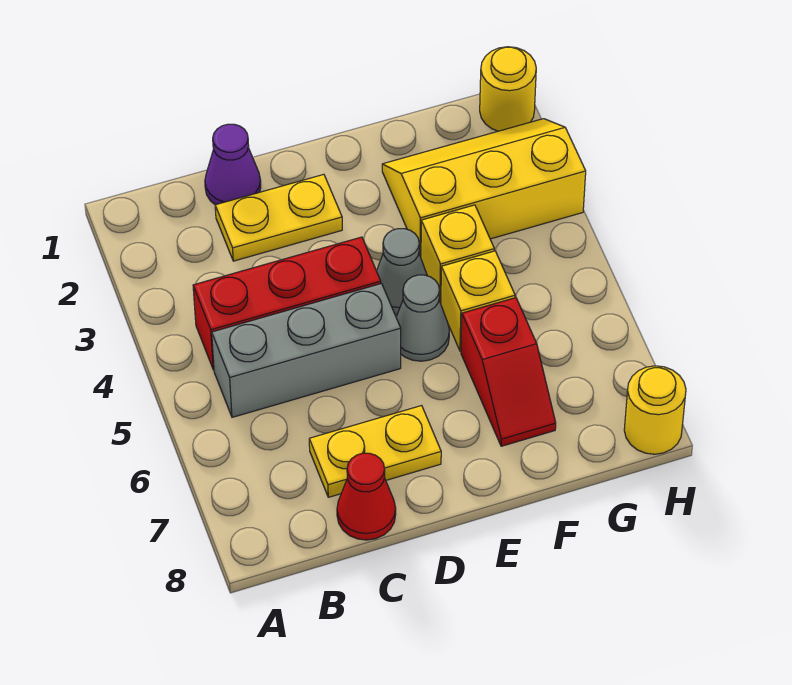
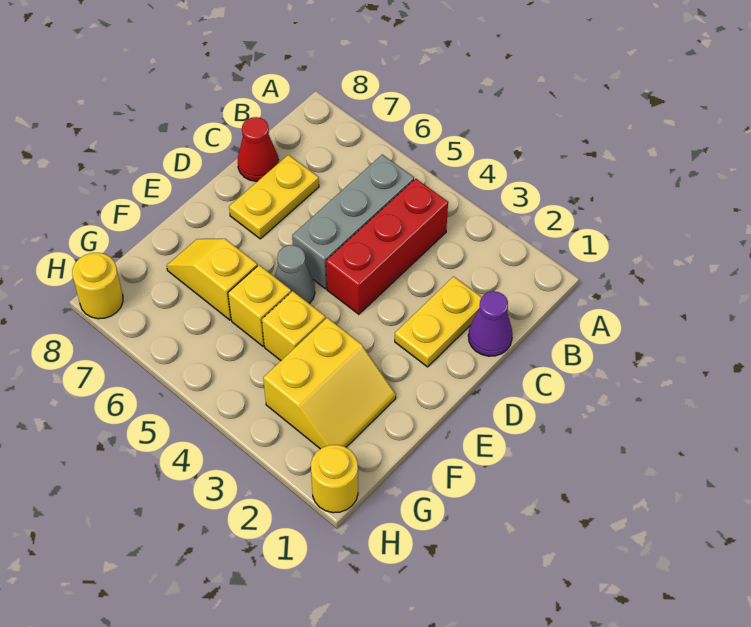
grey cone E4 level 1 -> none
yellow slope F2:H3 level 1 top 3 -> yellow slope F2:G3 level 1 top 3
red slope F6:F7 level 1 top 6 -> yellow slope F6:F7 level 1 top 6

